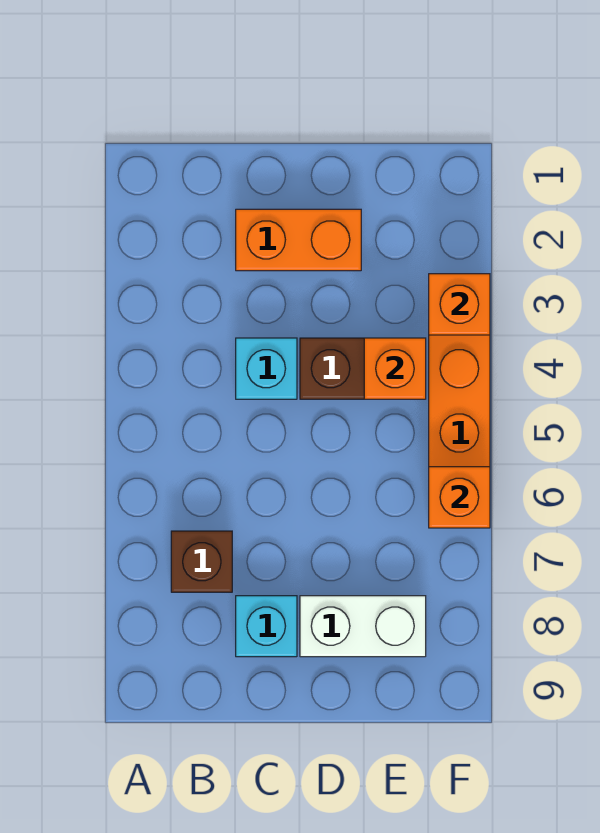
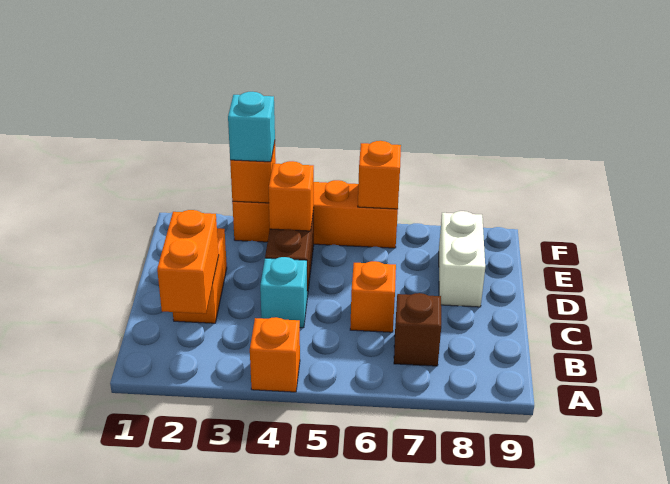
none -> orange brick A4 level 1
none -> orange brick B2:C2 level 2
none -> orange brick C6 level 1
cyan brick C8 level 1 -> cyan brick F3 level 3

